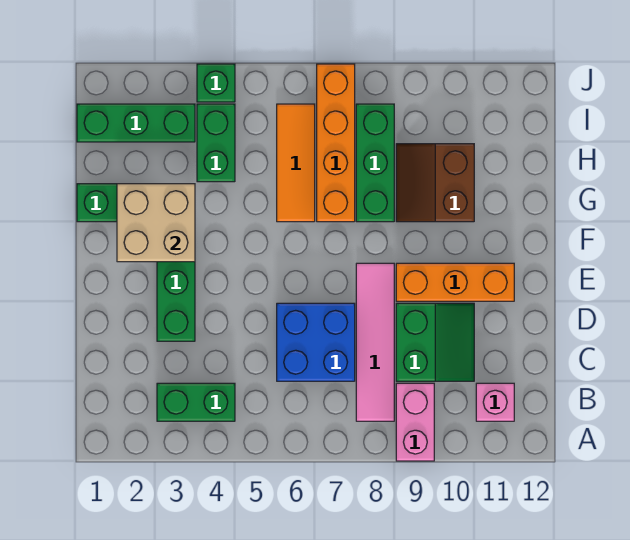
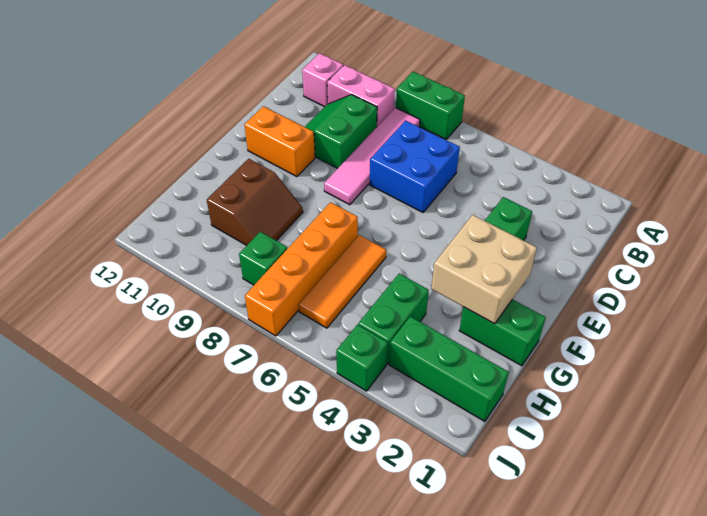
pink brick A9:B9 level 1 -> pink brick B9:B10 level 1
green brick B3:B4 level 1 -> green brick A7:A8 level 1
orange brick E9:E11 level 1 -> orange brick E10:E11 level 1
green brick G8:I8 level 1 -> green brick I8 level 1

